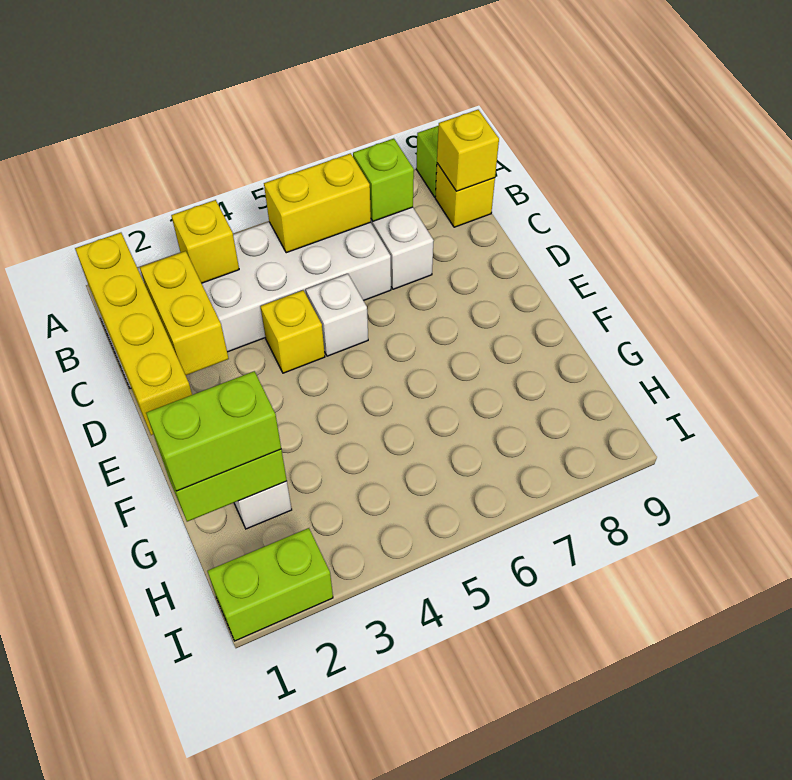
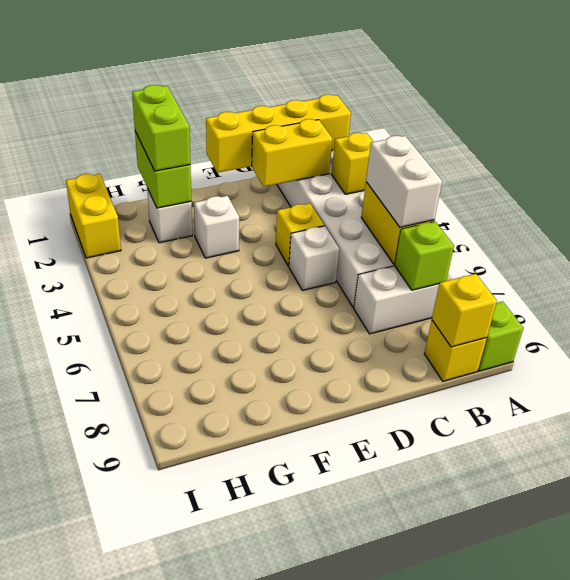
none -> white brick B5:B6 level 3
none -> white brick F3 level 1
lime brick I1:I2 level 1 -> yellow brick I1:I2 level 1

